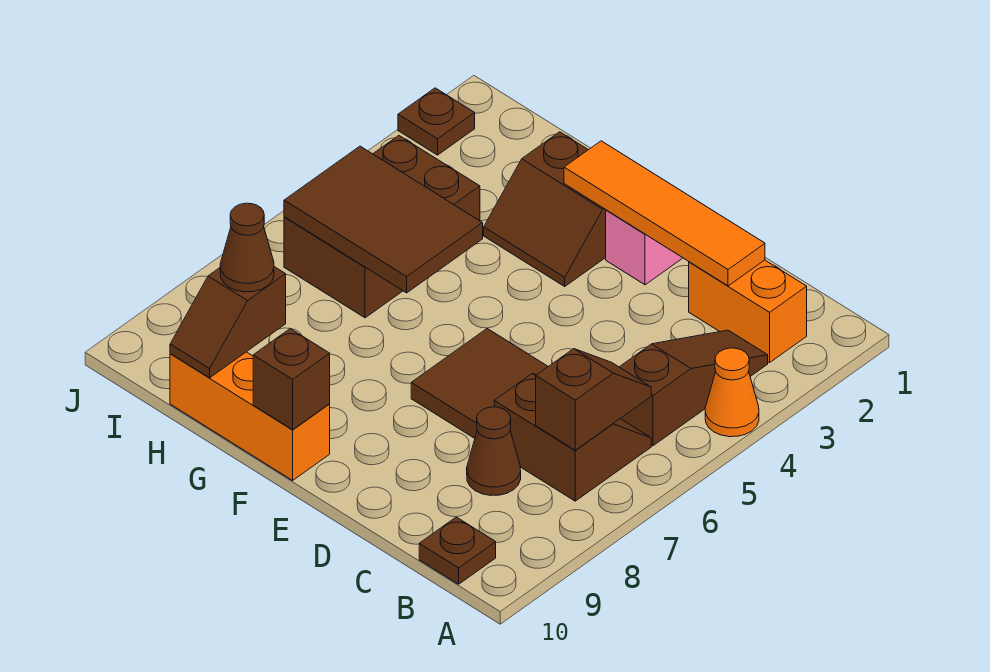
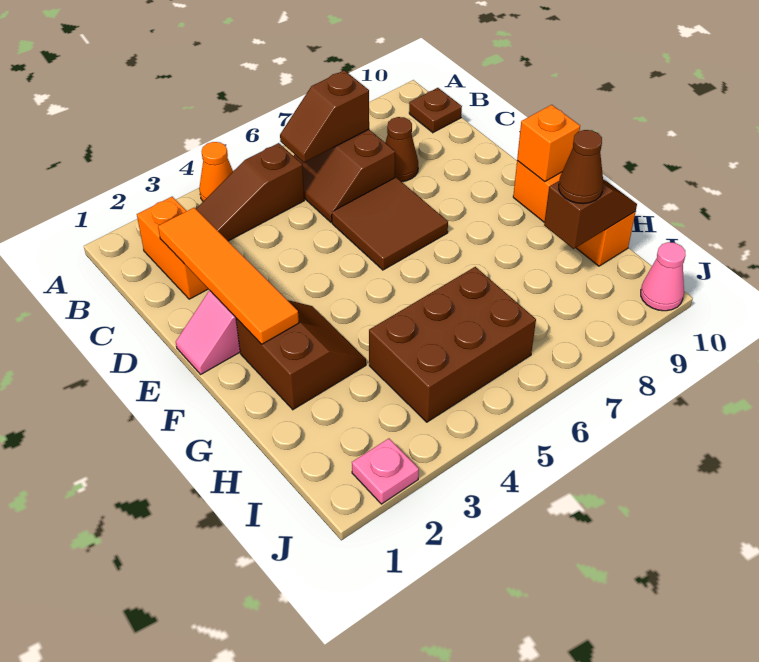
brown brick F10 level 2 -> orange brick F10 level 2
brown tile G5:I6 level 2 -> none
brown plate J2 level 1 -> pink plate J2 level 1
none -> pink cone J10 level 1

